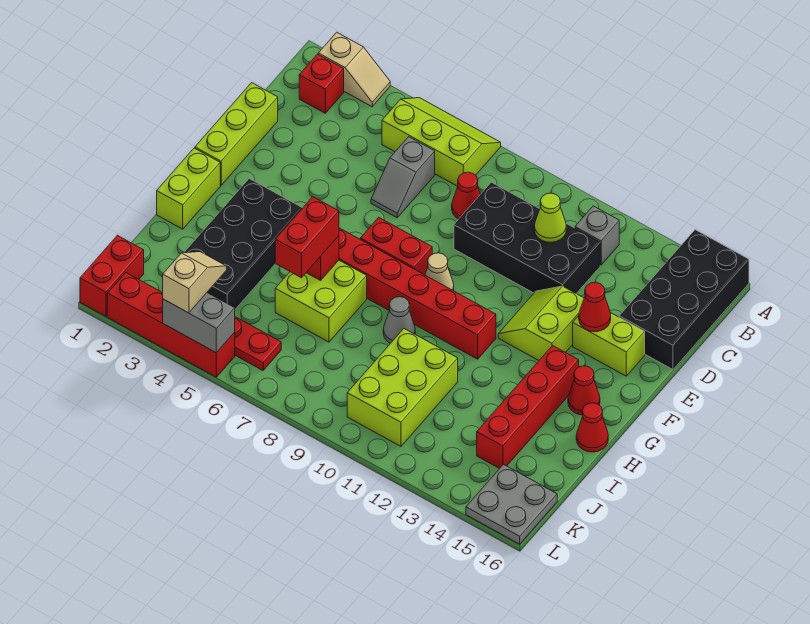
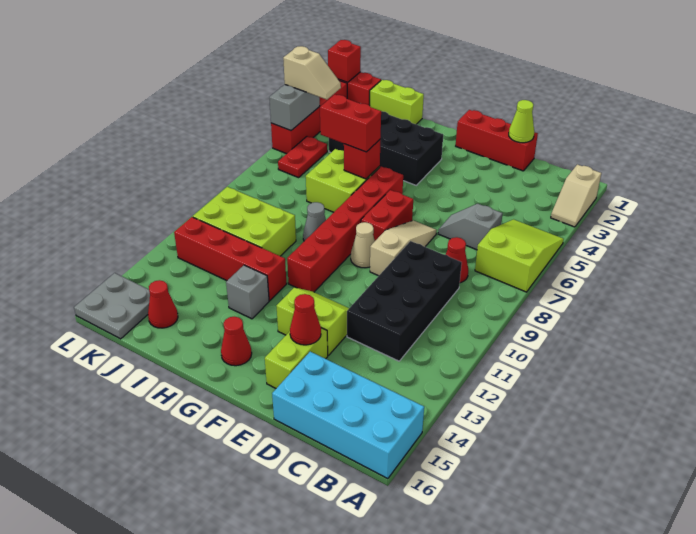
lime slope A5:B7 level 1 top B -> lime slope A5:B7 level 1 top 7
black brick A15:D16 level 1 -> cyan brick A15:D16 level 1
red brick B2 level 1 -> red brick L1 level 2
grey brick B12 level 1 -> grey brick H13 level 1
lime cone C11 level 2 -> lime cone D1 level 2
lime brick D1:F1 level 1 -> red brick D1:F1 level 1
none -> tan slope E7:E9 level 1 top 9
lime brick G1:H1 level 1 -> lime brick I1:J1 level 1
red brick G14:J14 level 1 -> red brick H12:K12 level 1
red cone H16 level 1 -> red cone J15 level 1

